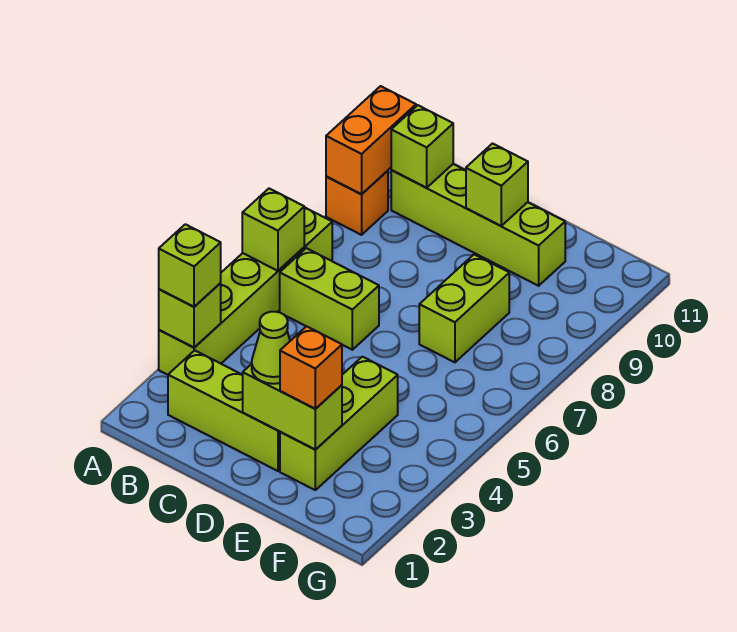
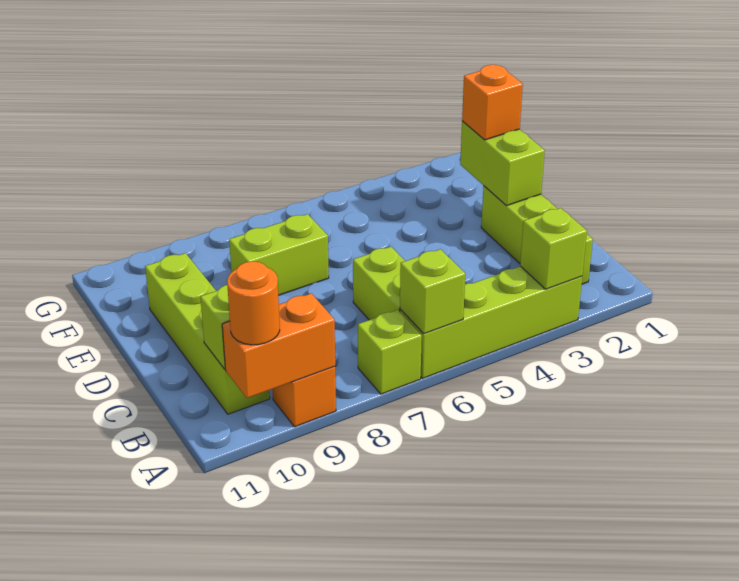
lime brick A3 level 3 -> none
none -> orange round brick A10 level 3
lime cone D2 level 3 -> none
lime brick D10 level 2 -> none
lime brick E2:E4 level 1 -> none

